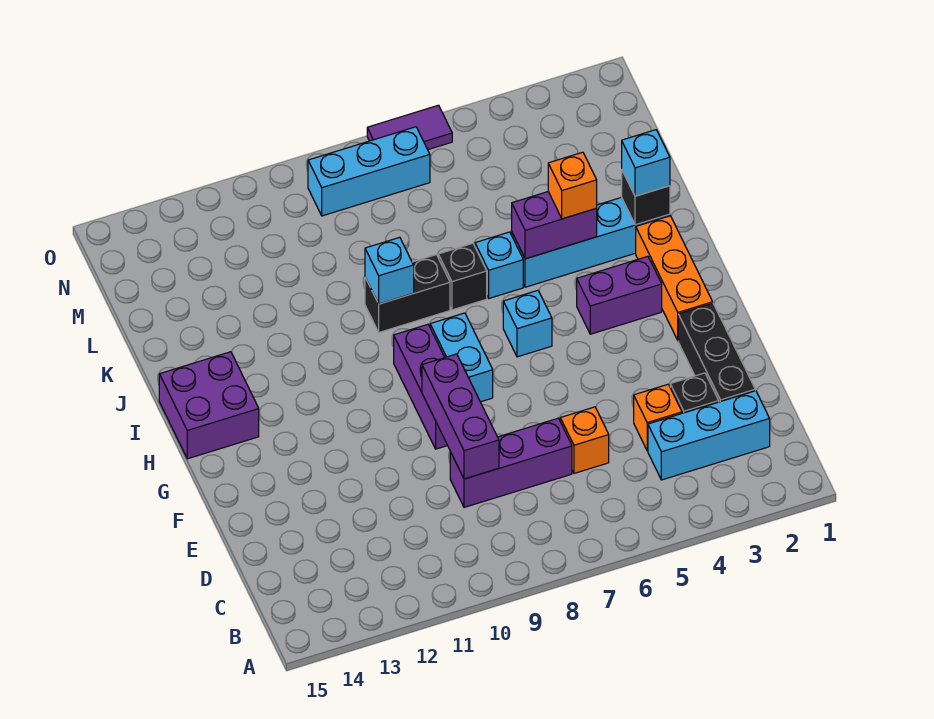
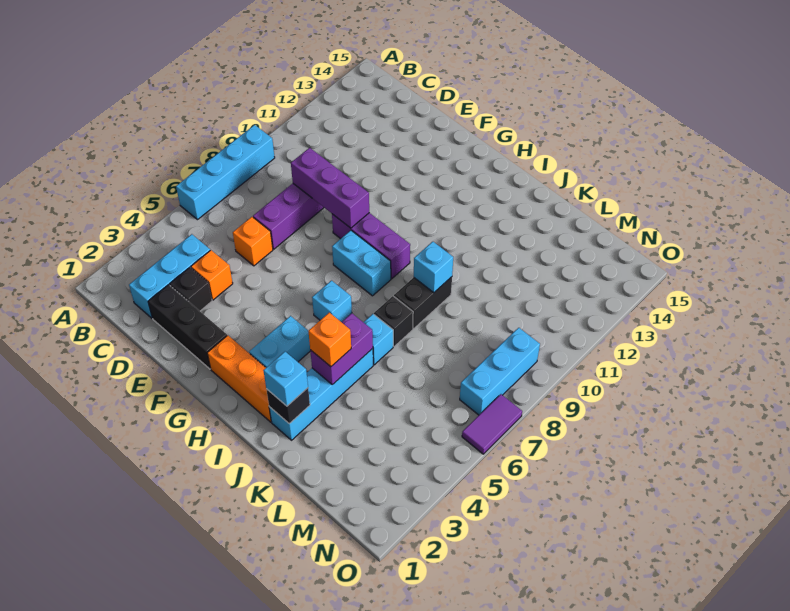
none -> cyan brick A6:A9 level 1
purple brick H3:H4 level 1 -> cyan brick H3:H4 level 1
purple brick H14:I15 level 1 -> none

